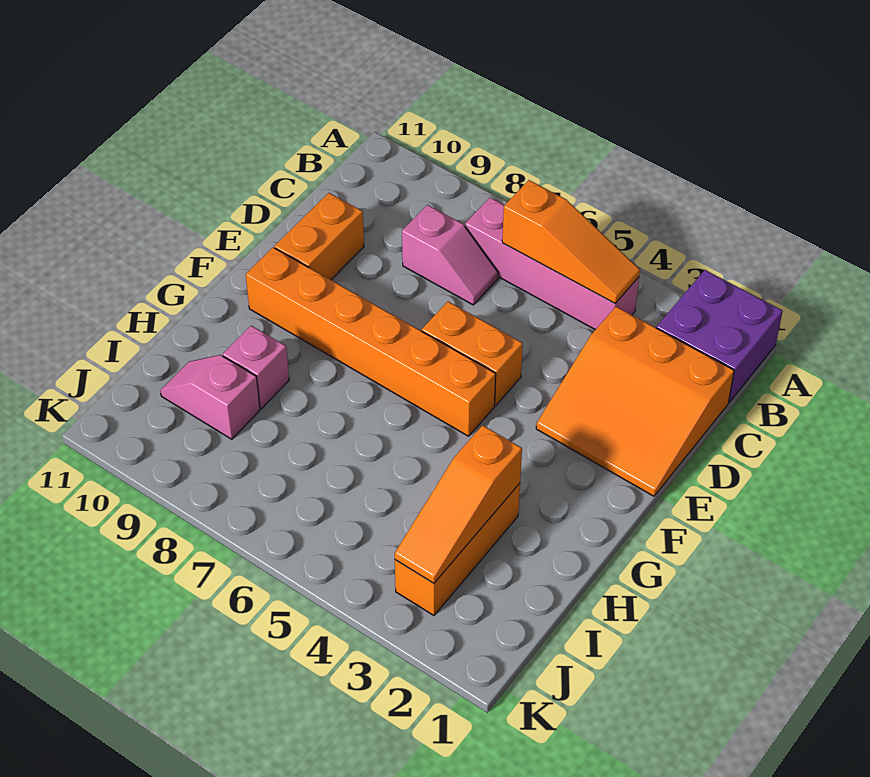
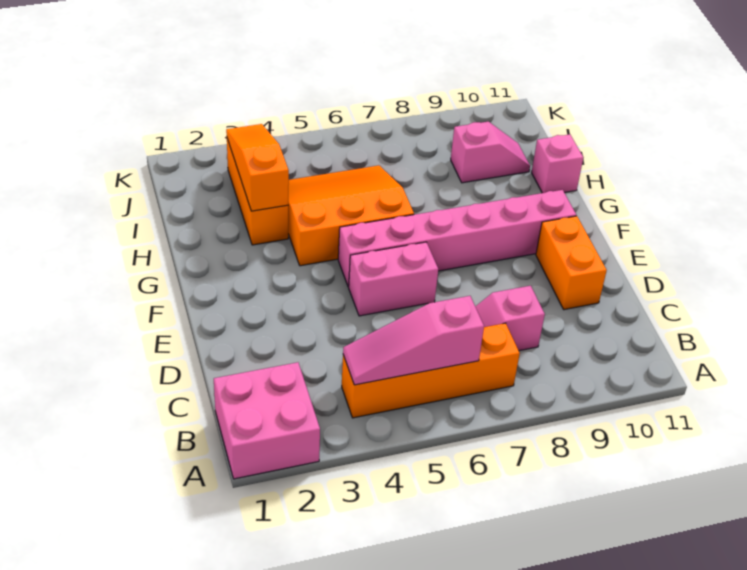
purple brick A1:B2 level 1 -> pink brick A1:B2 level 1
pink brick B4:B7 level 1 -> orange brick B4:B7 level 1
orange slope B4:B6 level 2 top 6 -> pink slope B4:B6 level 2 top 6
orange slope C1:E3 level 1 top C -> orange slope G4:I6 level 1 top G
orange brick E5:E6 level 1 -> pink brick E5:E6 level 1
orange brick F5:F10 level 1 -> pink brick F5:F10 level 1
pink brick H9 level 1 -> pink brick H11 level 1

